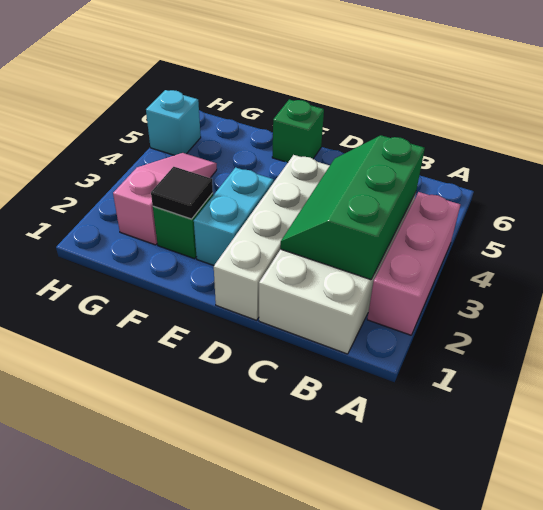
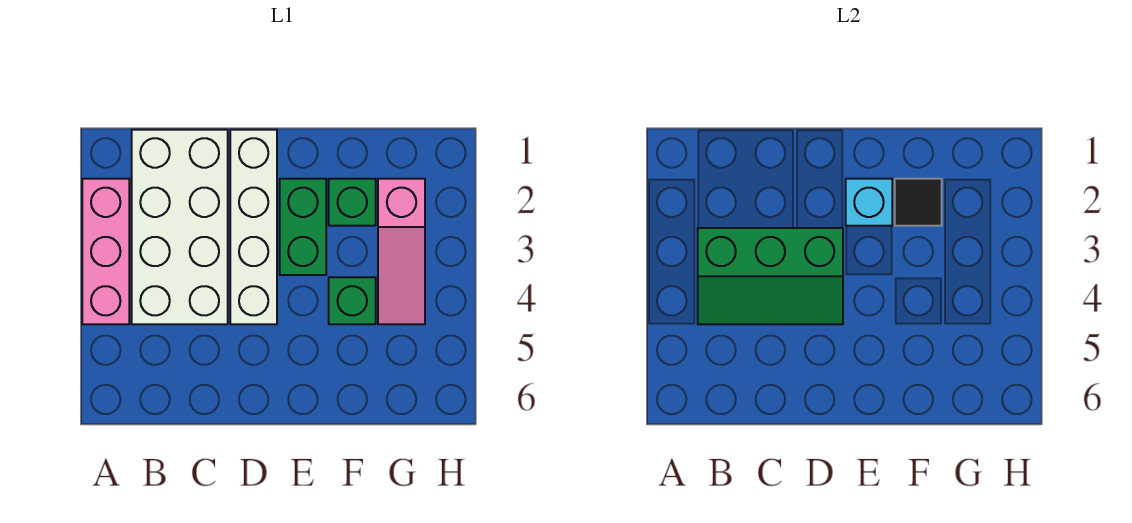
green slope B2:C4 level 2 top B -> green slope B3:D4 level 2 top 3
cyan brick E2:E3 level 1 -> green brick E2:E3 level 1
green brick E6 level 1 -> green brick F4 level 1
cyan brick H5 level 1 -> cyan brick E2 level 2

